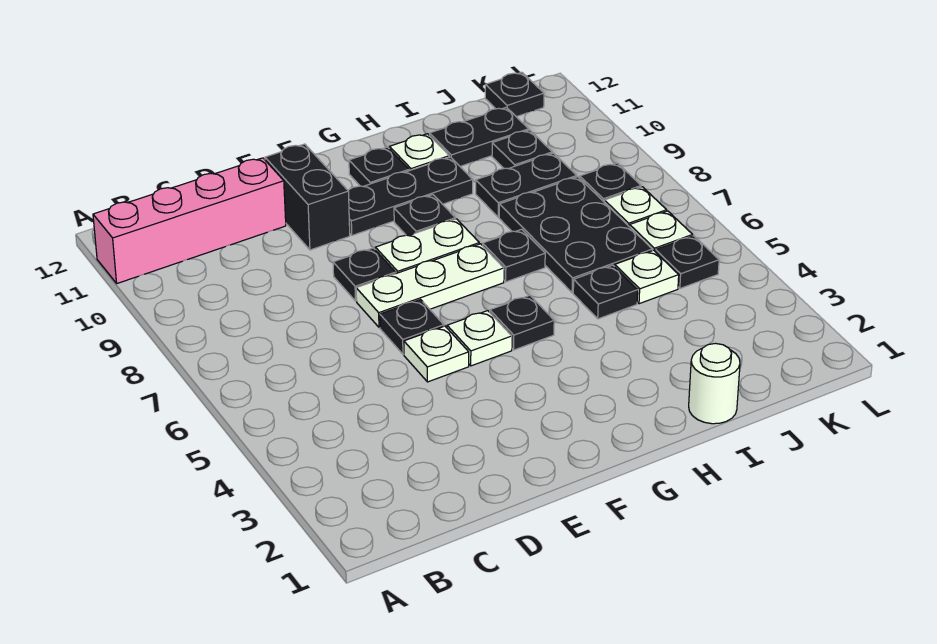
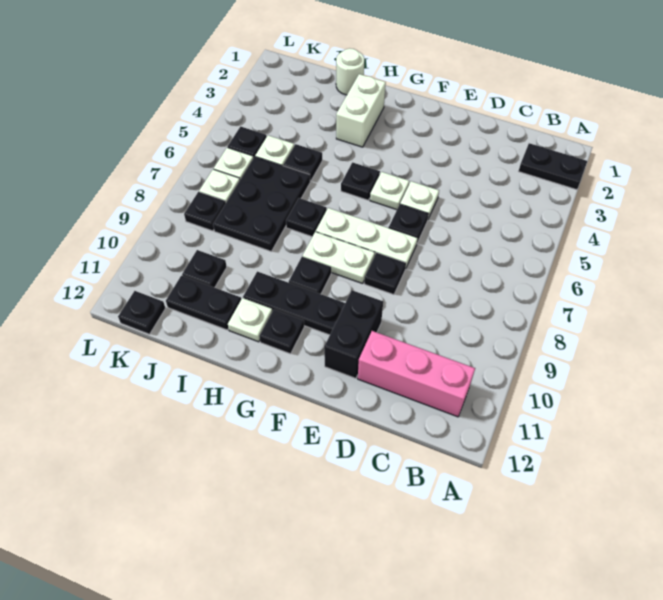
pink brick A11:D11 level 1 -> pink brick B11:D11 level 1
none -> white brick H2:H3 level 1
black plate I9:J9 level 1 -> black plate A2:B2 level 1

